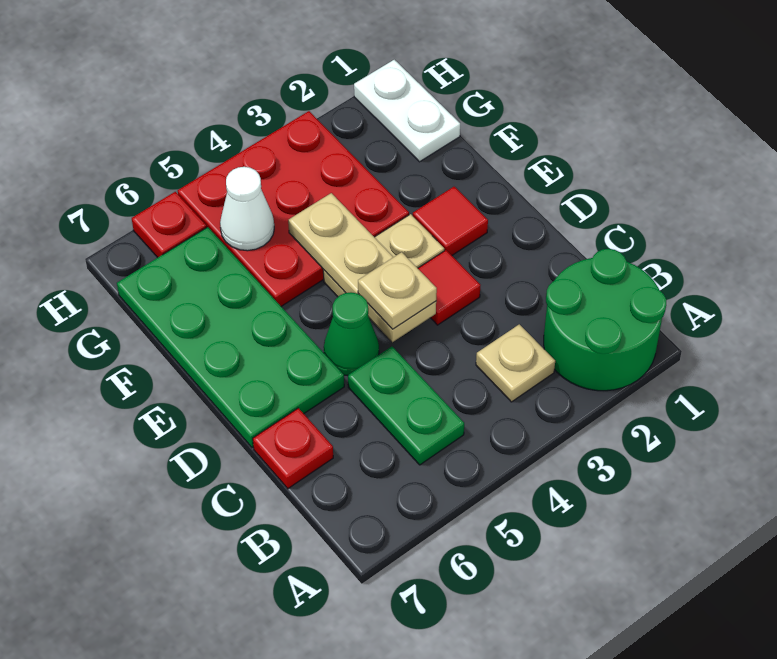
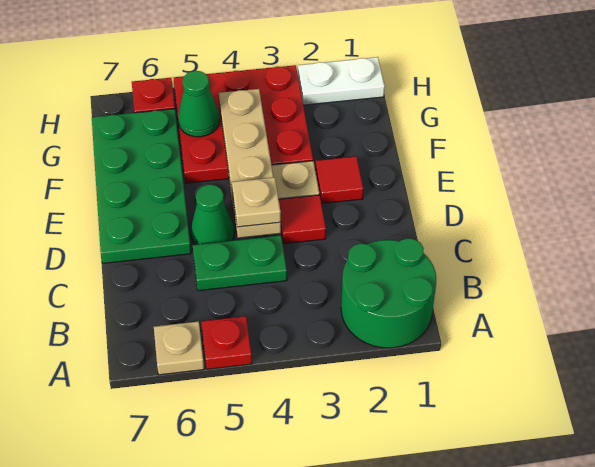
tan plate B3 level 1 -> tan plate A6 level 1
green plate B5:C5 level 1 -> green plate C4:C5 level 1
red plate C7 level 1 -> red plate A5 level 1
tan plate D4:F4 level 2 -> tan plate D4:G4 level 2
white plate G1:H1 level 1 -> white plate H1:H2 level 1
white cone G5 level 2 -> green cone G5 level 2

